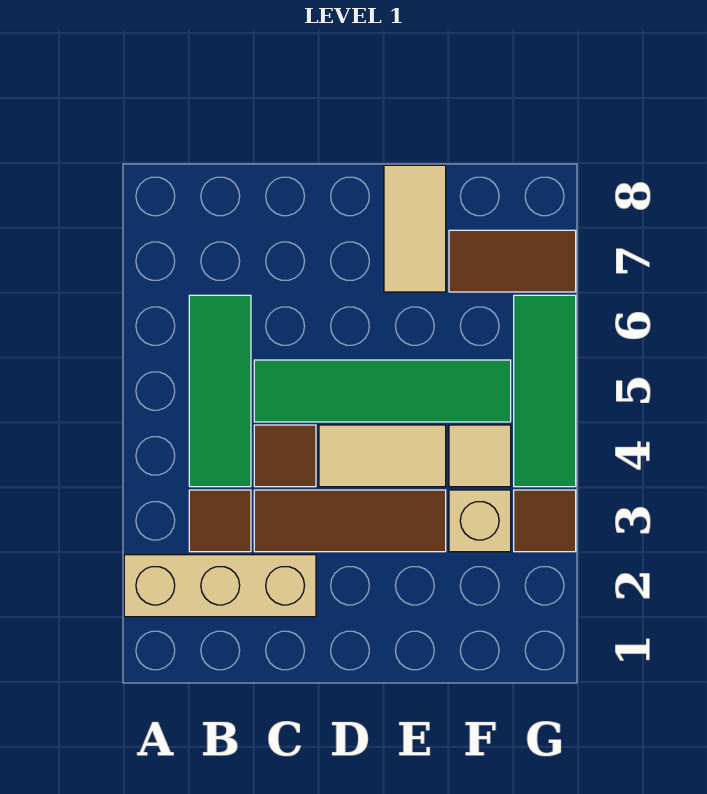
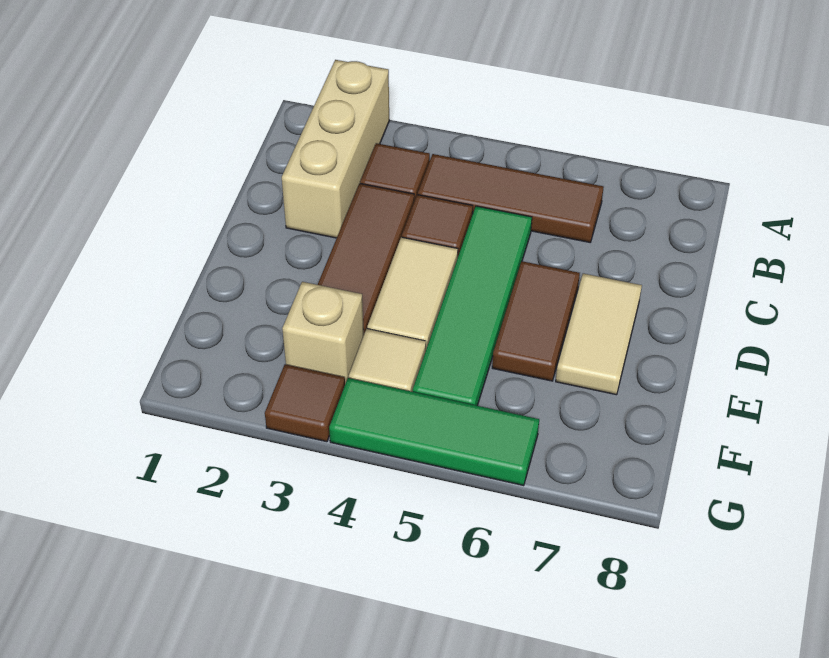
green tile B4:B6 level 1 -> brown tile B4:B6 level 1
tan tile E7:E8 level 1 -> tan tile D7:E7 level 1
brown tile F7:G7 level 1 -> brown tile D6:E6 level 1

